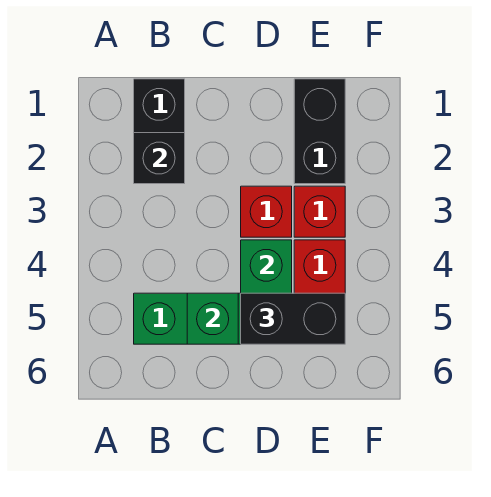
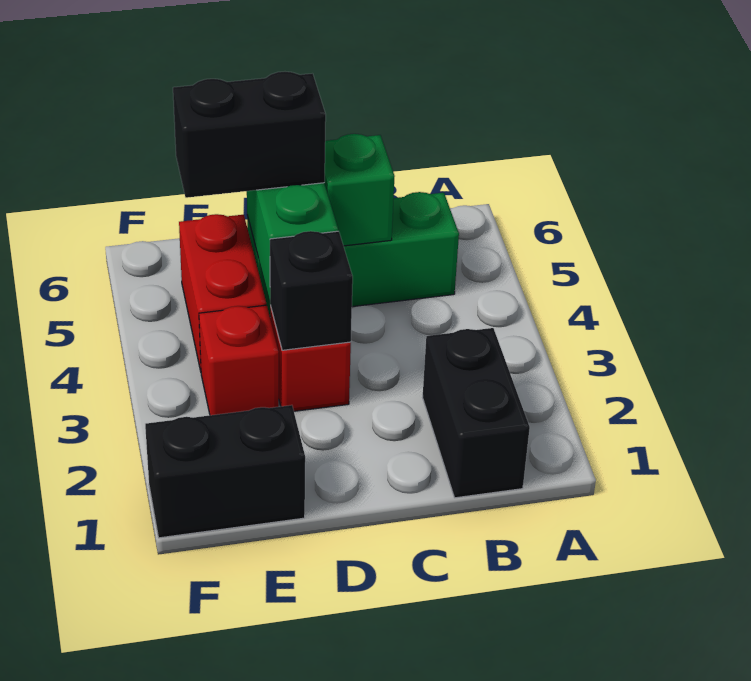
black brick B2 level 2 -> black brick D3 level 2
black brick E1:E2 level 1 -> black brick E1:F1 level 1

